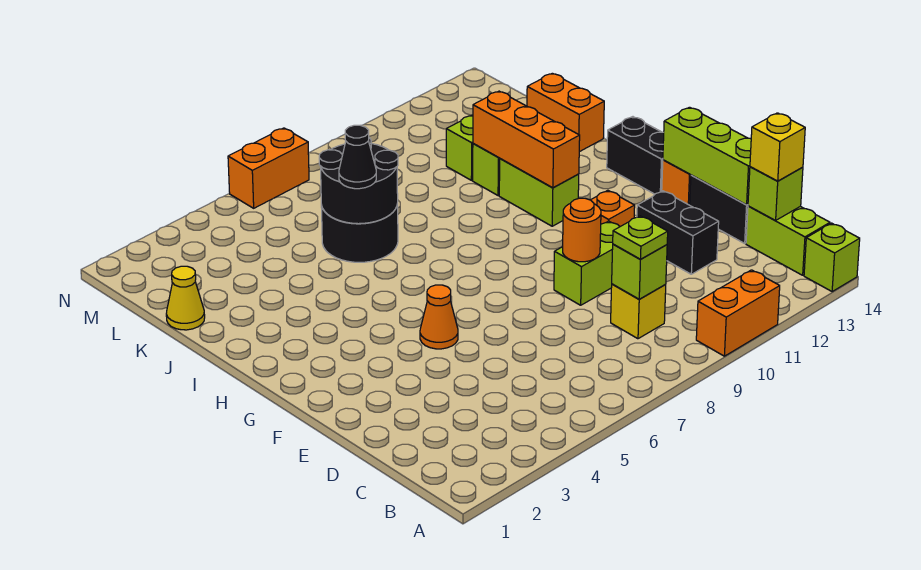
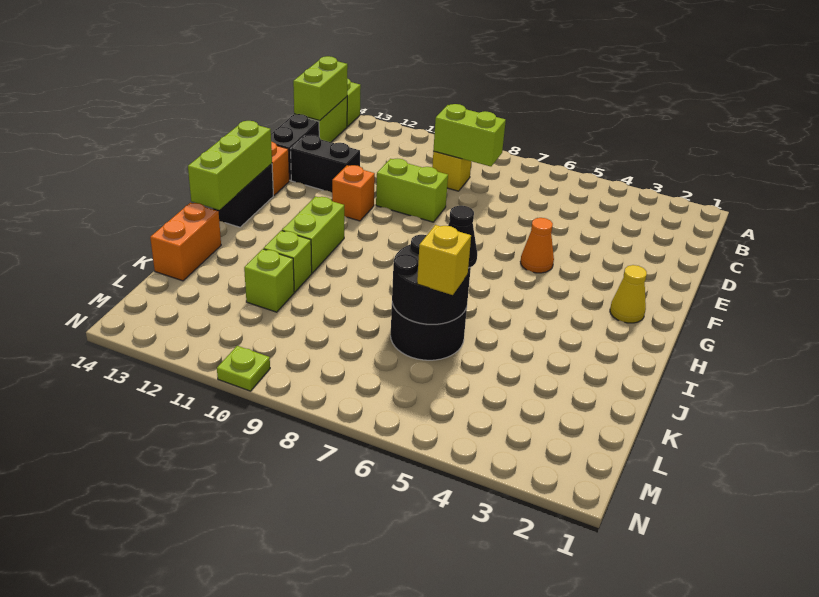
orange brick A10:A11 level 1 -> none
lime brick C9 level 2 -> lime brick C8:C9 level 2
lime plate C9 level 3 -> lime plate N10 level 1
lime brick C14 level 2 -> lime brick B14:C14 level 2
yellow brick C14 level 3 -> yellow brick K6 level 3
black brick D12:E12 level 1 -> black brick E12:E13 level 1
lime brick D14:F14 level 2 -> lime brick G14:I14 level 2
orange round brick E9 level 2 -> none
orange brick H11:J11 level 2 -> none
yellow cone K1 level 1 -> yellow cone G2 level 1
orange brick N6:N7 level 1 -> none

